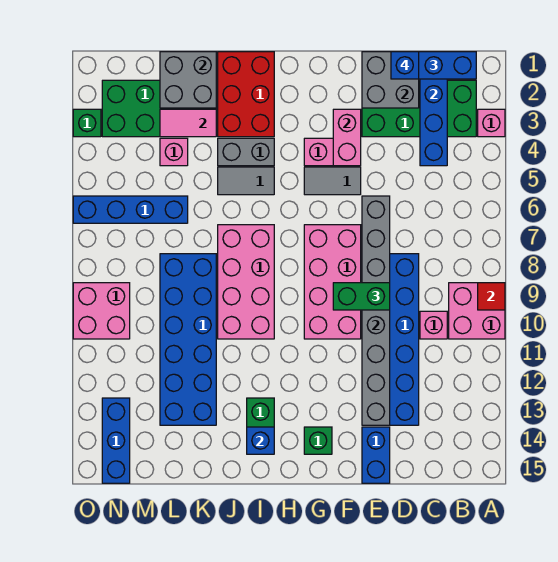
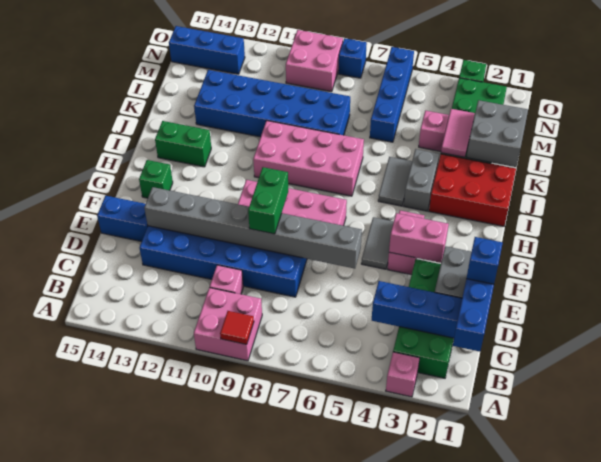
blue brick I14 level 2 -> blue brick O8 level 1

